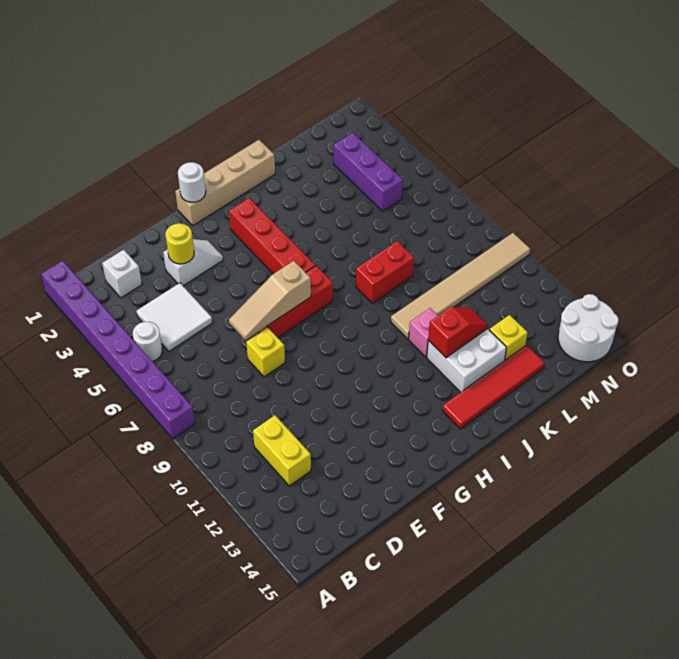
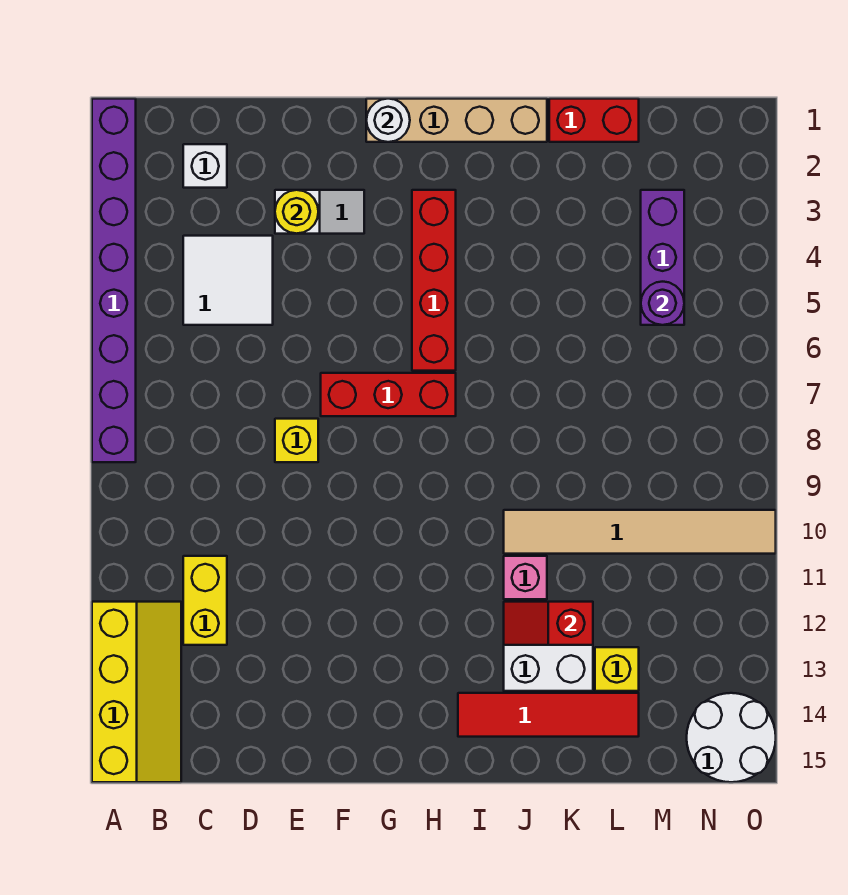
none -> yellow slope A12:B15 level 1 top A
white round brick B5 level 1 -> none
tan slope E7:G7 level 2 top G -> none
red brick J8:K8 level 1 -> red brick K1:L1 level 1
red slope J12:K12 level 2 top J -> red slope J12:K12 level 2 top K
none -> purple round brick M5 level 2

